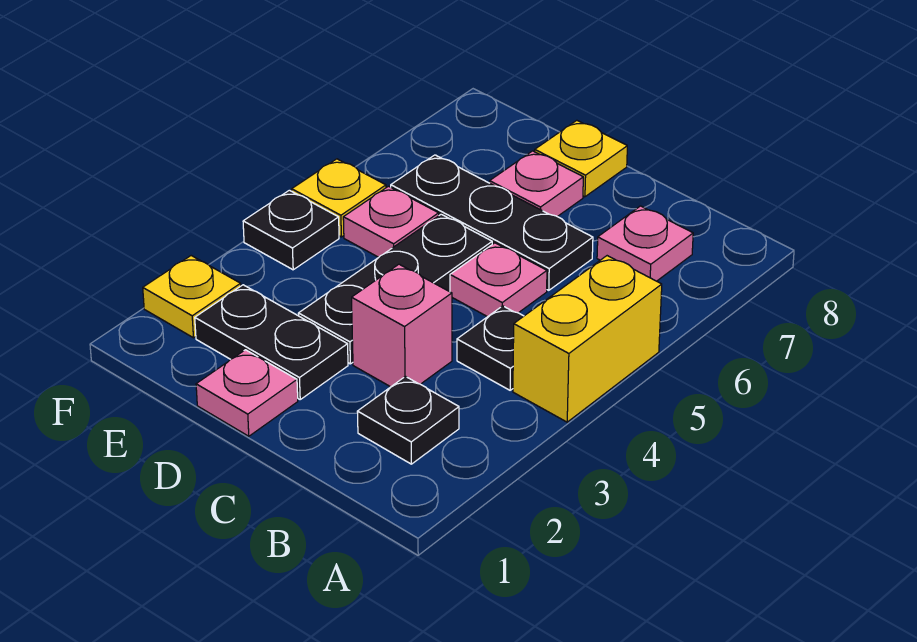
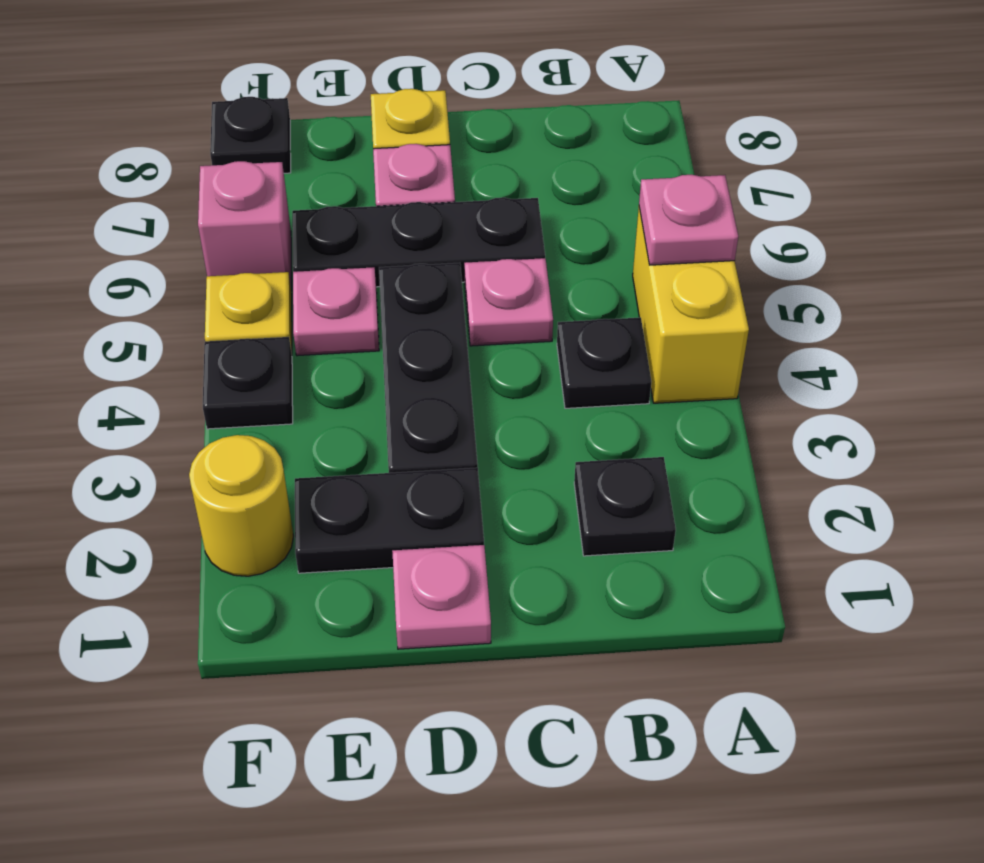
pink plate B7 level 1 -> pink plate A5 level 2
pink brick C3 level 1 -> pink brick F6 level 1
yellow plate F2 level 1 -> yellow round brick F2 level 1
none -> black plate F8 level 1

